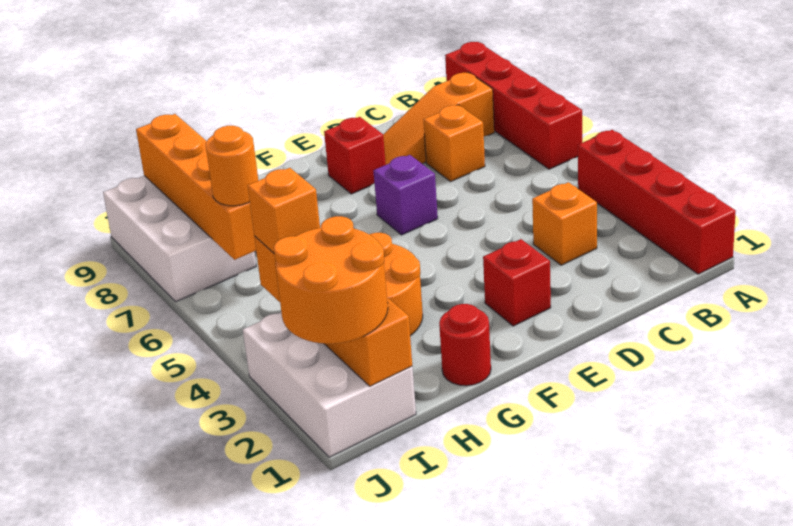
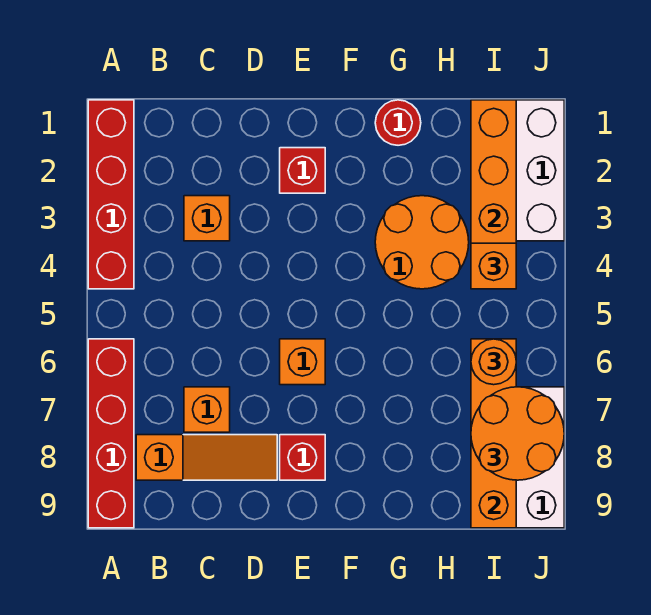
purple brick E6 level 1 -> orange brick E6 level 1
orange round brick I1:J2 level 3 -> orange round brick I7:J8 level 3

